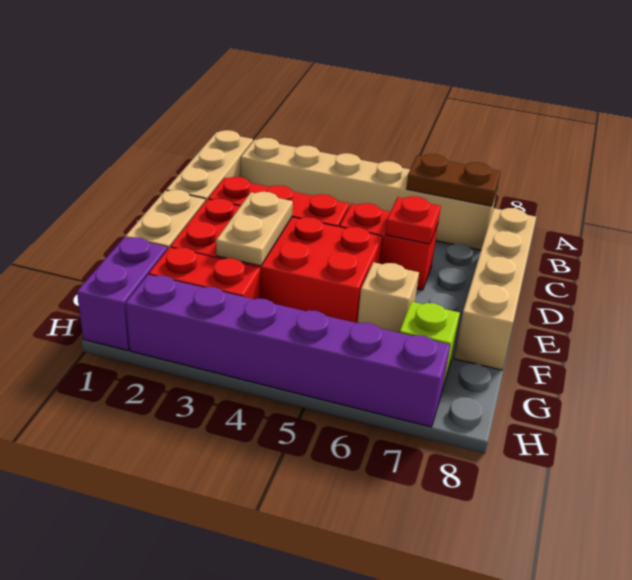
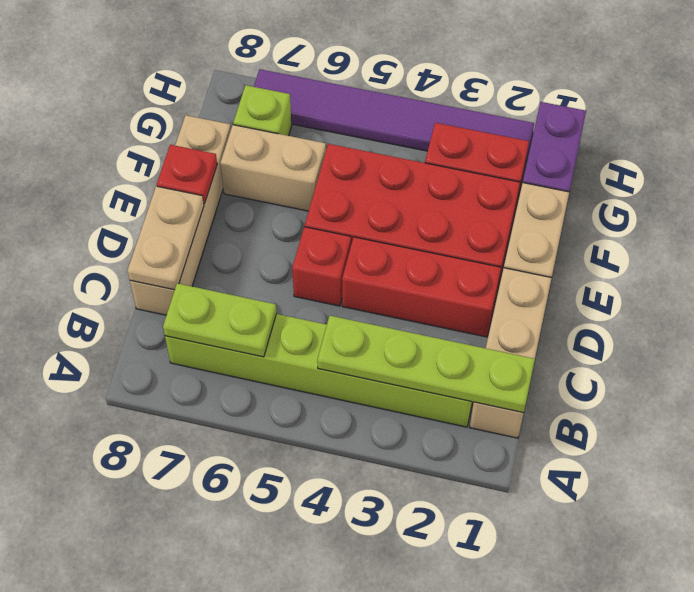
none -> lime plate B1:B4 level 2
tan brick B2:B7 level 1 -> lime brick B2:B7 level 1
brown plate B6:B7 level 2 -> lime plate B6:B7 level 2
red brick D5:D6 level 1 -> red brick D5 level 1
red plate D6 level 2 -> red plate E8 level 2
tan plate E3:F3 level 2 -> tan plate C8:D8 level 2
tan brick F6 level 1 -> tan brick F6:F7 level 1
purple brick H2:H7 level 1 -> purple tile H2:H7 level 1

